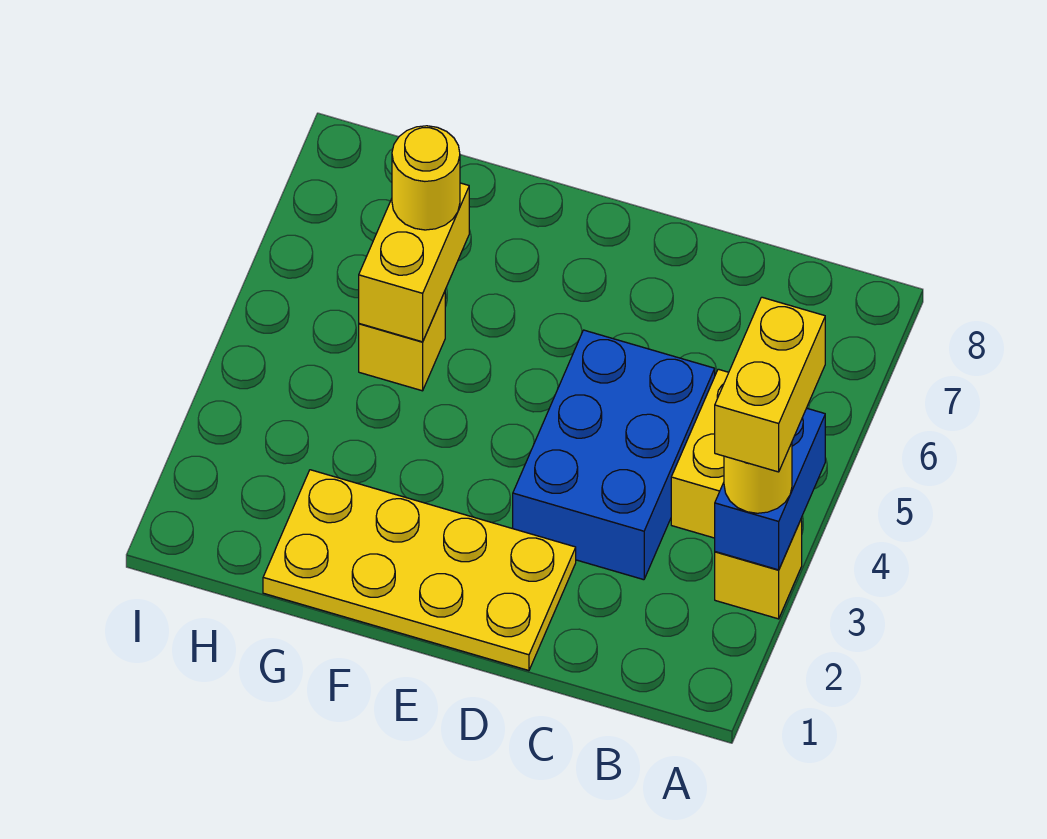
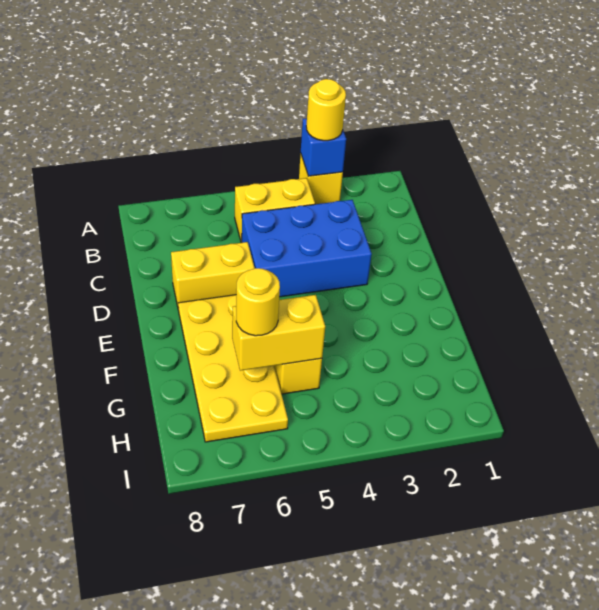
blue brick A3:A4 level 2 -> blue brick A3 level 2
yellow brick A3:A4 level 4 -> yellow brick D6:D7 level 1
yellow plate D1:G2 level 1 -> yellow plate E6:H7 level 1

